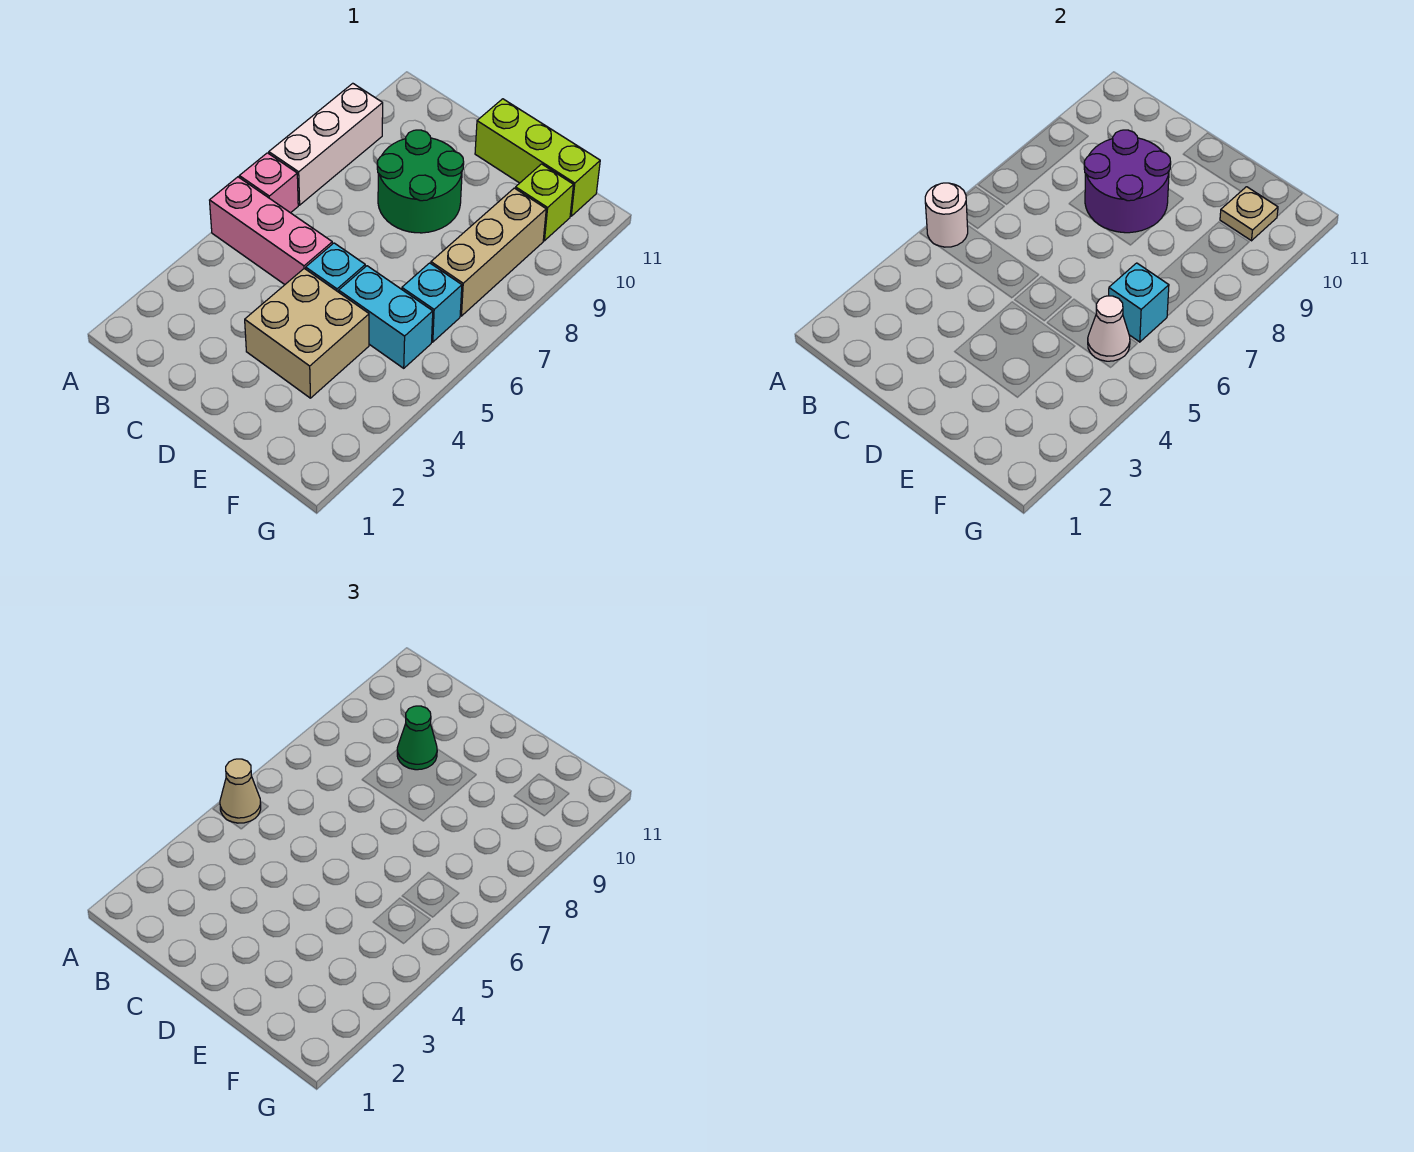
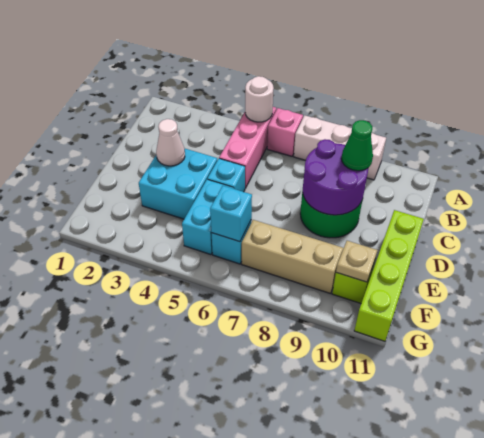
tan cone A5 level 3 -> none
tan brick D3:E4 level 1 -> cyan brick D3:E4 level 1
lime brick D11:F11 level 1 -> lime brick D11:G11 level 1
white cone F5 level 2 -> white cone D3 level 2

